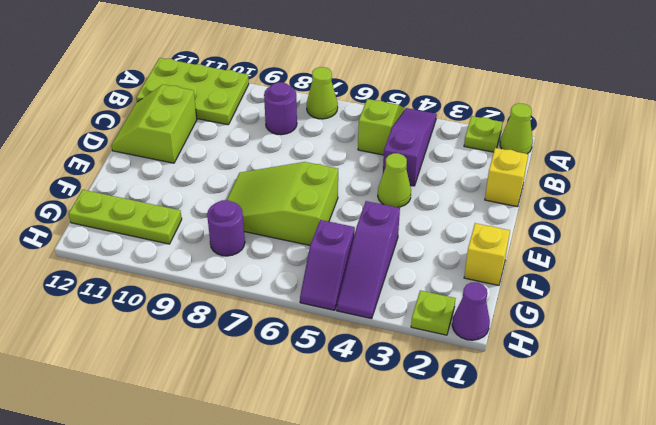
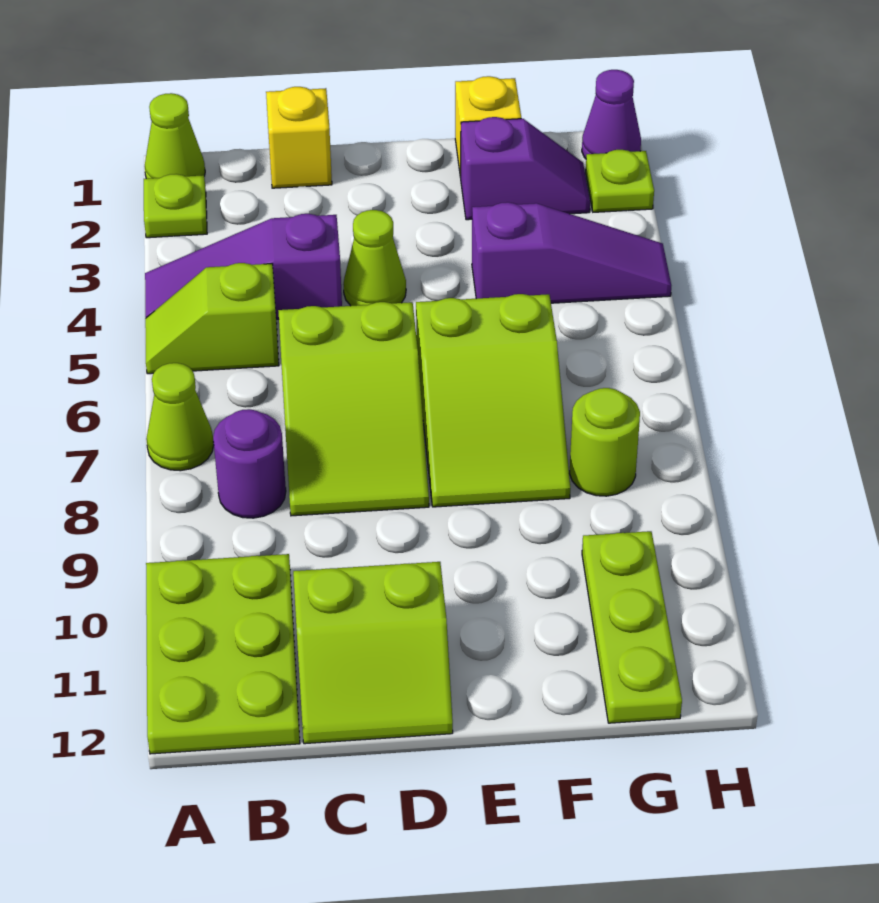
none -> lime slope C6:D8 level 1 top 6
purple slope G5:H5 level 1 top G -> purple slope F2:G2 level 1 top F
purple round brick G8 level 1 -> lime round brick G8 level 1

